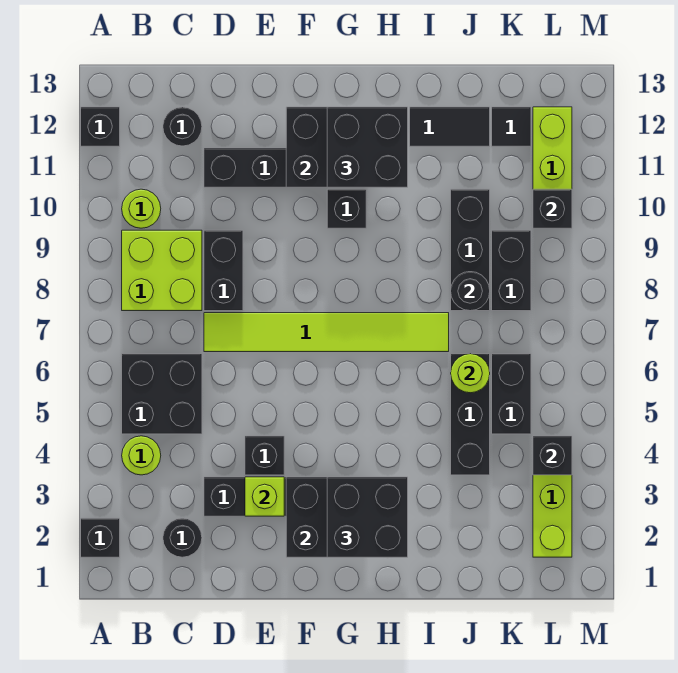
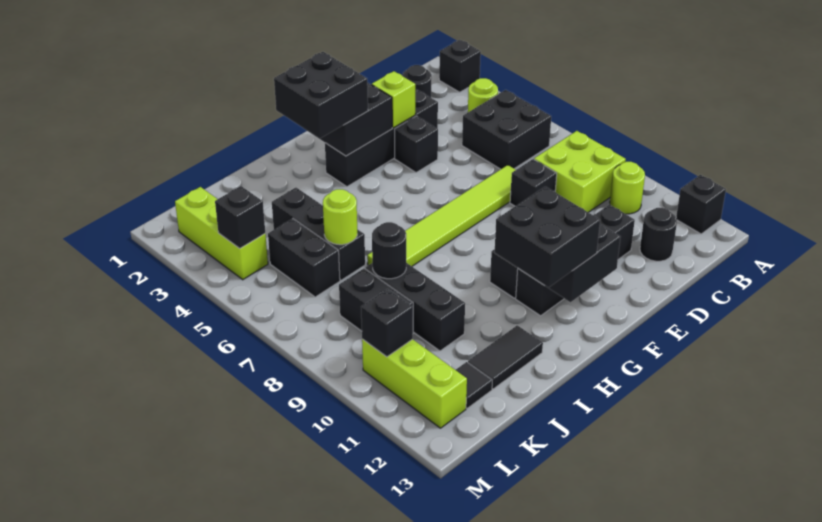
black brick D8:D9 level 1 -> black brick D8 level 1

